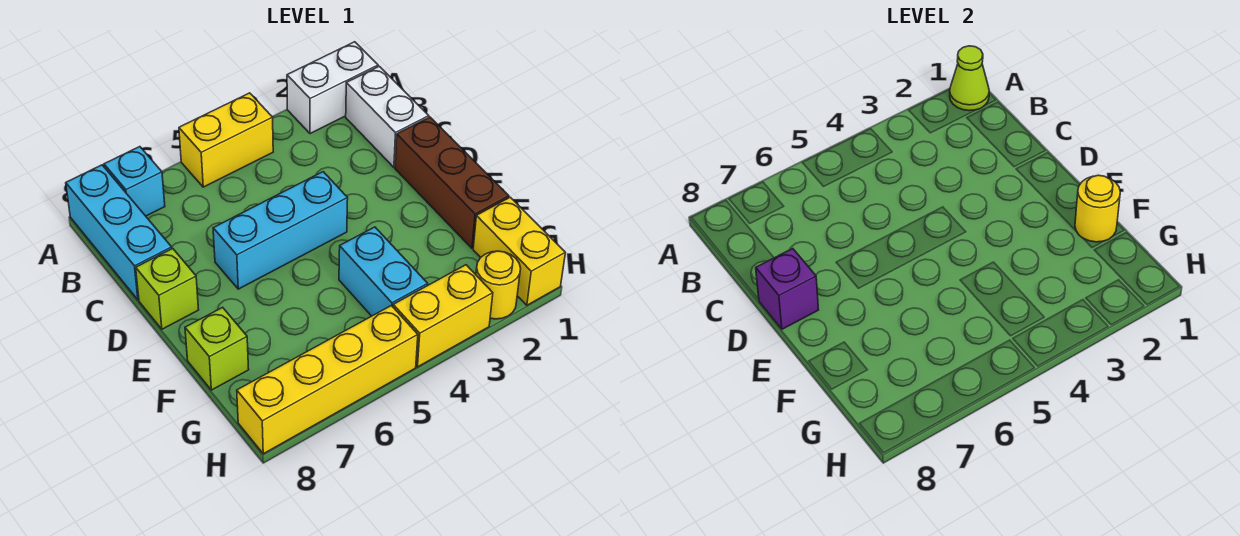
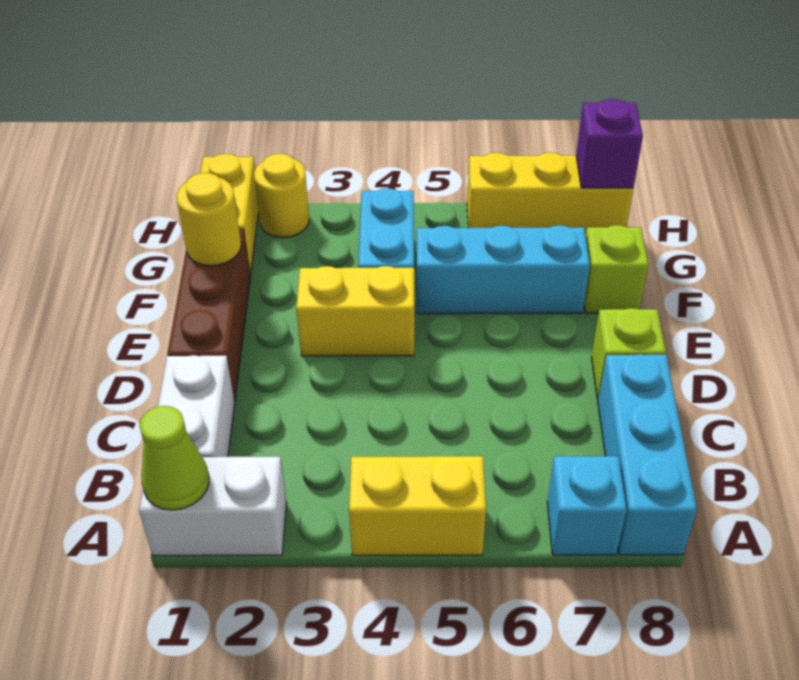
cyan brick D4:D6 level 1 -> cyan brick F5:F7 level 1
purple brick D8 level 2 -> purple brick H8 level 2
yellow brick H3:H4 level 1 -> yellow brick E3:E4 level 1
yellow brick H5:H8 level 1 -> yellow brick H6:H8 level 1

